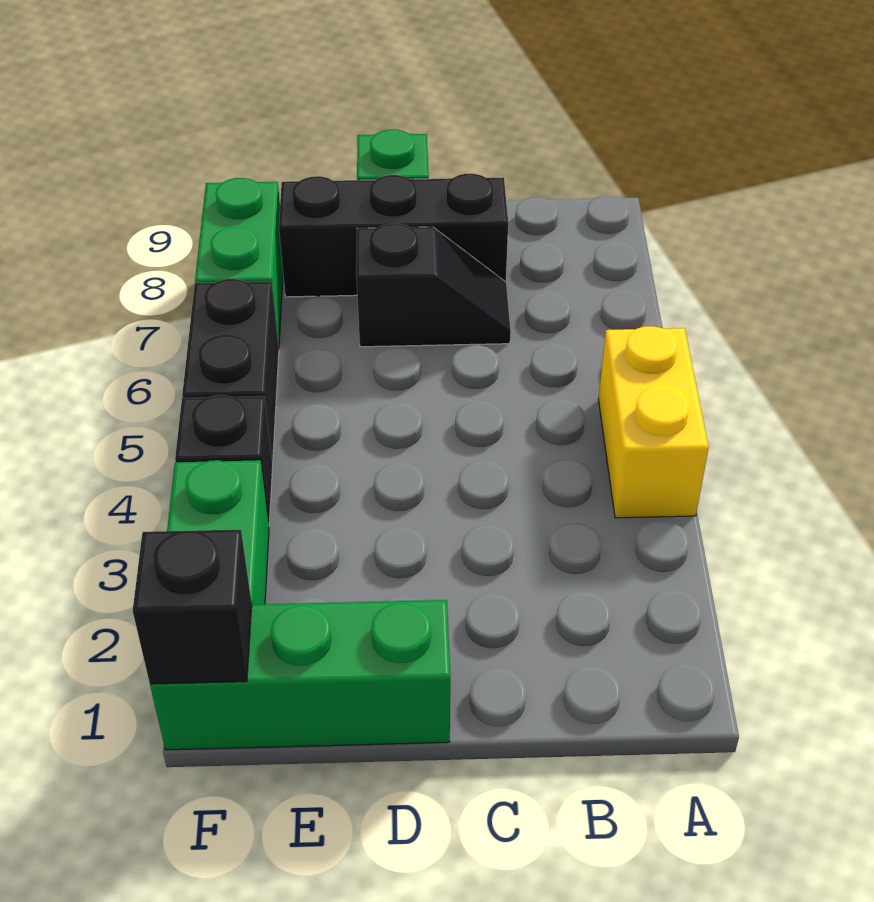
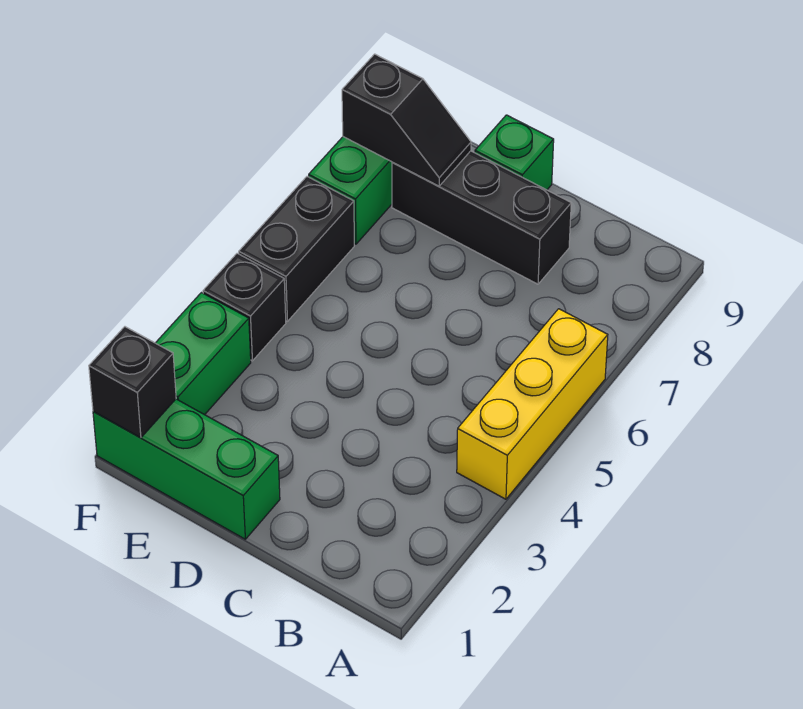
yellow brick A4:A5 level 1 -> yellow brick A4:A6 level 1
black slope C7:D7 level 1 top D -> black slope E8:F8 level 2 top F

